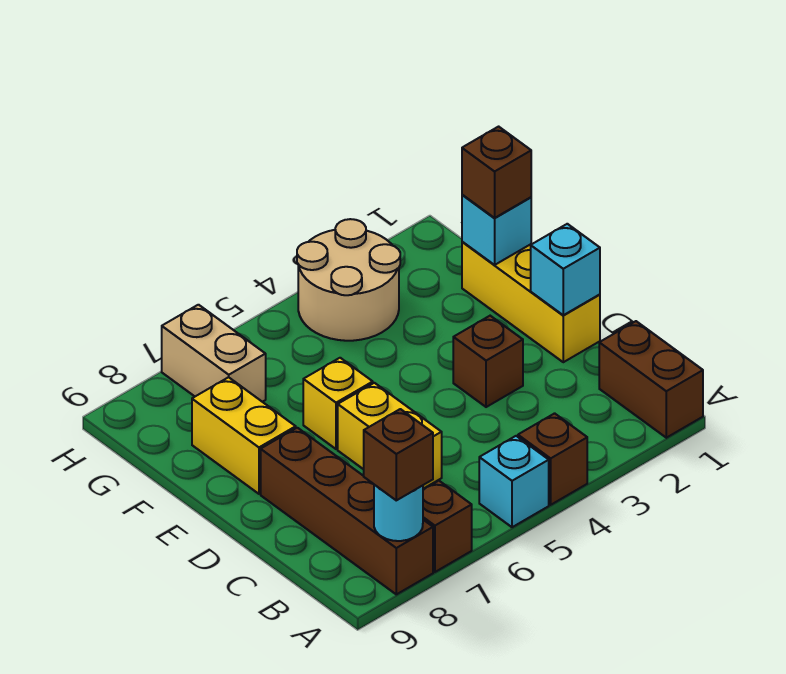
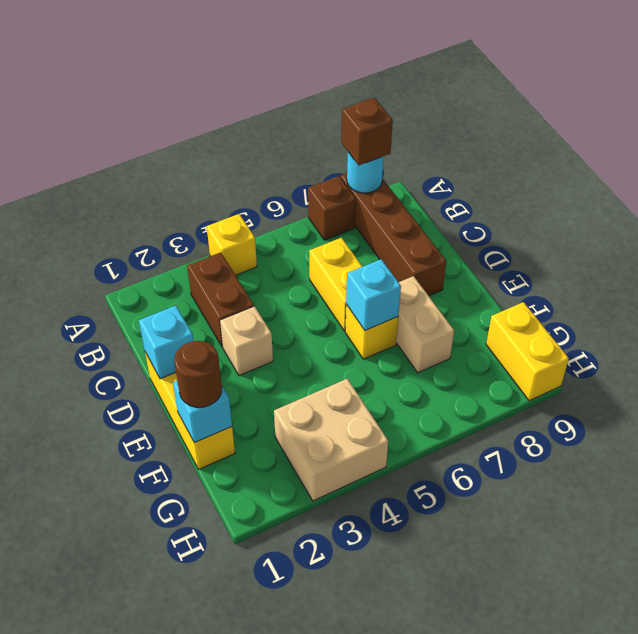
brown brick A1:B1 level 1 -> brown brick B3:C3 level 1
brown brick A4 level 1 -> yellow brick A4 level 1
cyan brick A5 level 1 -> cyan brick E6 level 2
brown brick D3 level 1 -> tan brick D3 level 1
yellow brick E8:F8 level 1 -> yellow brick G9:H9 level 1
brown brick F1 level 3 -> brown round brick F1 level 3
tan round brick G3:H4 level 1 -> tan brick G3:H4 level 1
tan brick G7:H7 level 1 -> tan brick E7:F7 level 1

